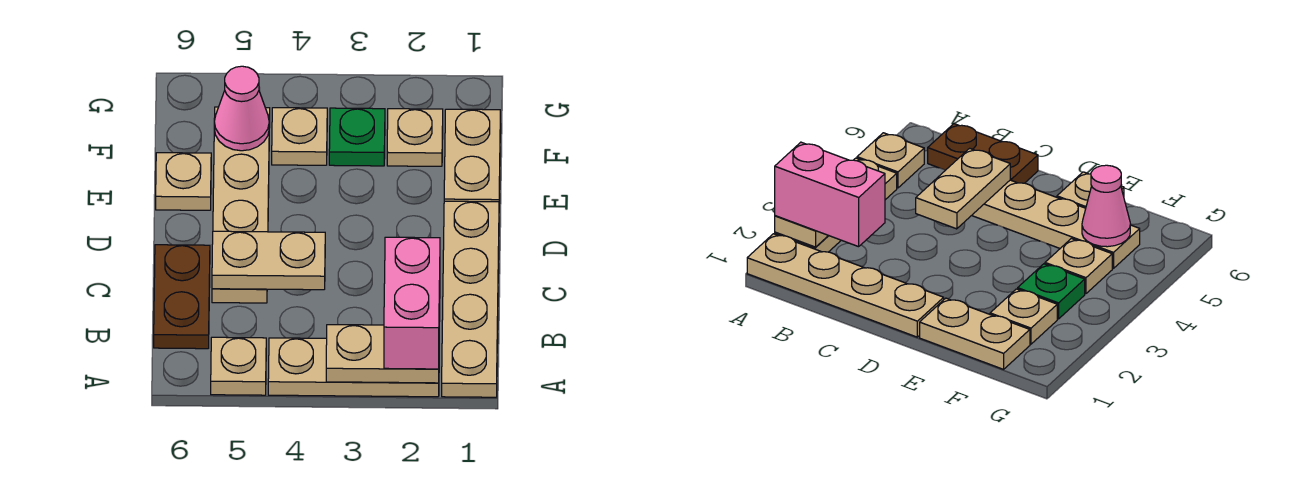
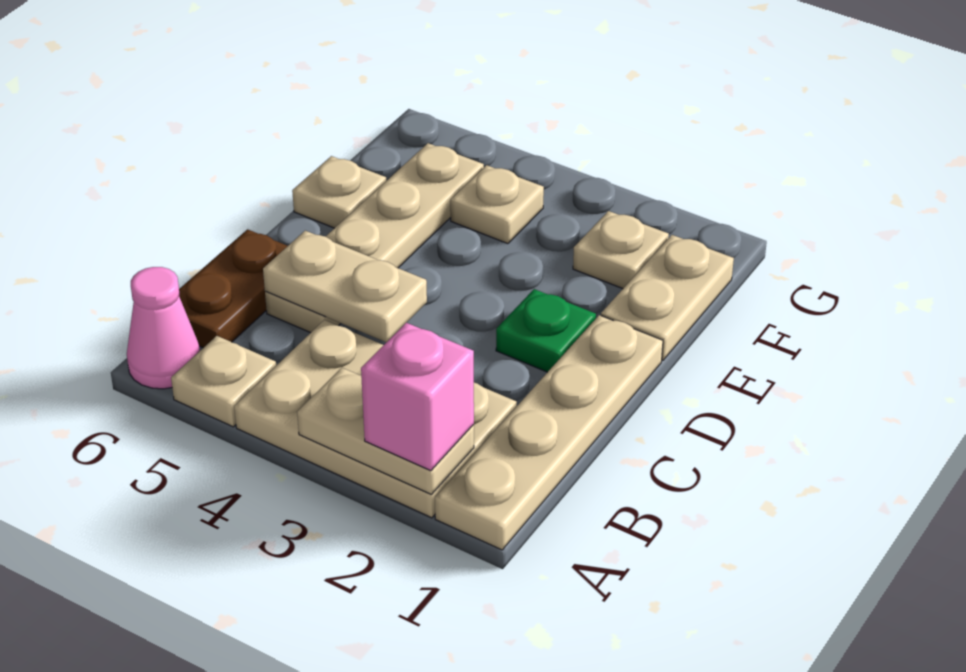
tan plate A2:A4 level 1 -> tan plate A2:B4 level 1
pink brick A2:B2 level 3 -> pink brick A2 level 3
green plate F3 level 1 -> green plate D2 level 1
pink cone F5 level 2 -> pink cone A6 level 1

